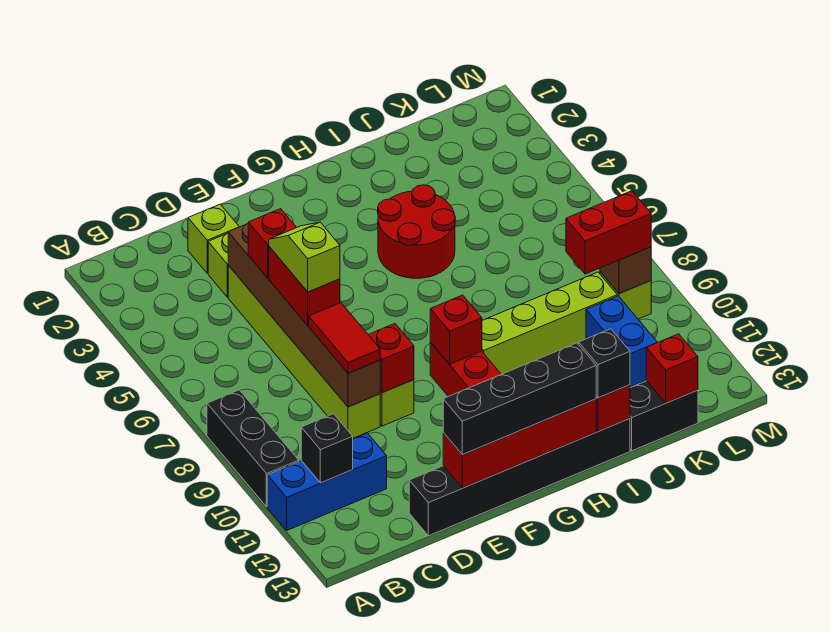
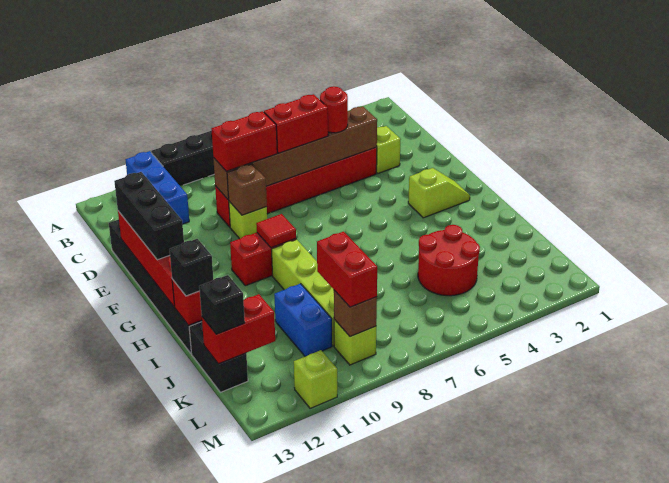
black brick B11 level 2 -> black brick K13 level 3
lime brick D2 level 1 -> lime brick M11 level 1
lime brick D4:D9 level 1 -> red brick D4:D9 level 1
red brick D5 level 3 -> red round brick D5 level 3
lime slope D6:D7 level 4 top 7 -> lime slope G2:G3 level 1 top 3
red tile D8:D9 level 3 -> red brick D8:D9 level 3
red brick E9 level 2 -> brown brick E9 level 2
black brick E13:H13 level 3 -> black brick E13:G13 level 3
red brick G9 level 2 -> red tile G9 level 2
red round brick H4:I5 level 1 -> red round brick J4:K5 level 1
blue brick K10:K11 level 1 -> blue brick J10:K10 level 1
red brick K13 level 2 -> red brick K12:K13 level 2

